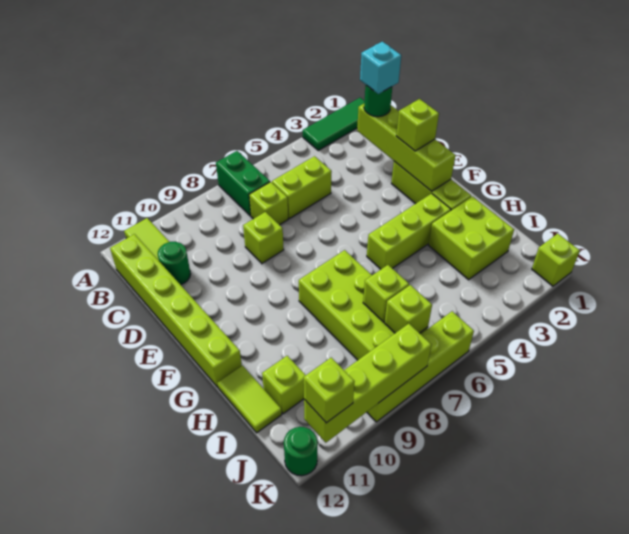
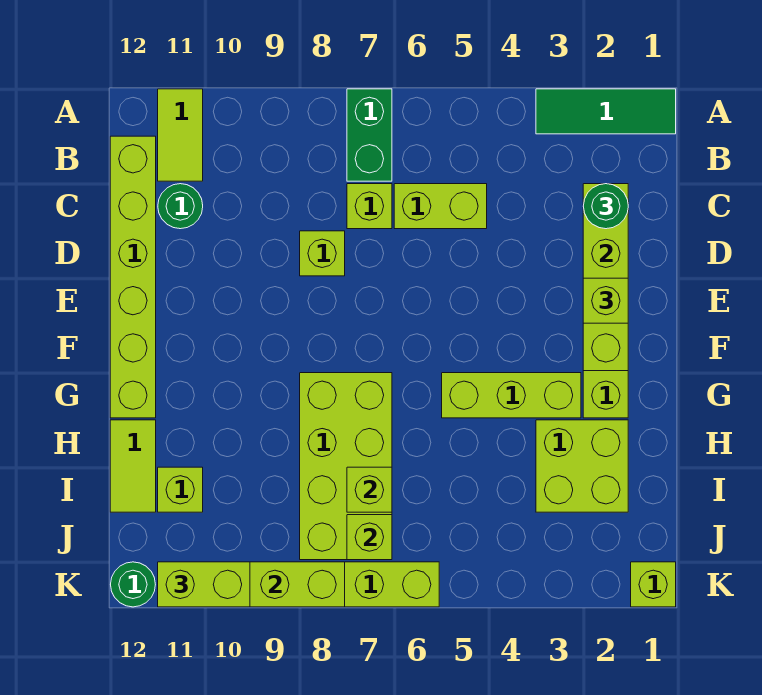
cyan brick C2 level 4 -> none
lime brick K11 level 3 -> lime brick K10:K11 level 3

